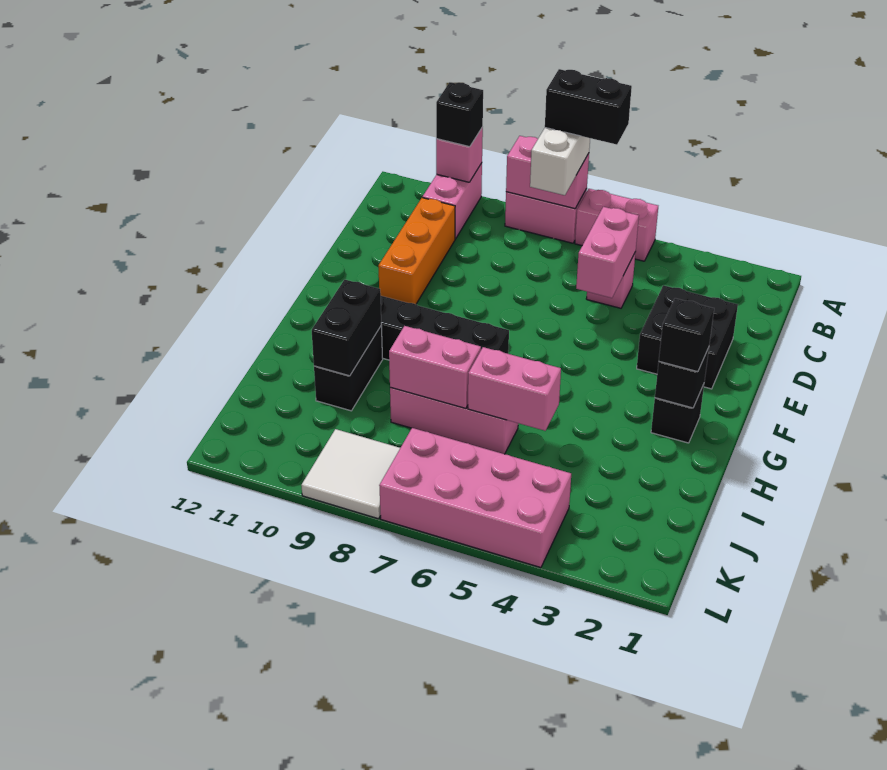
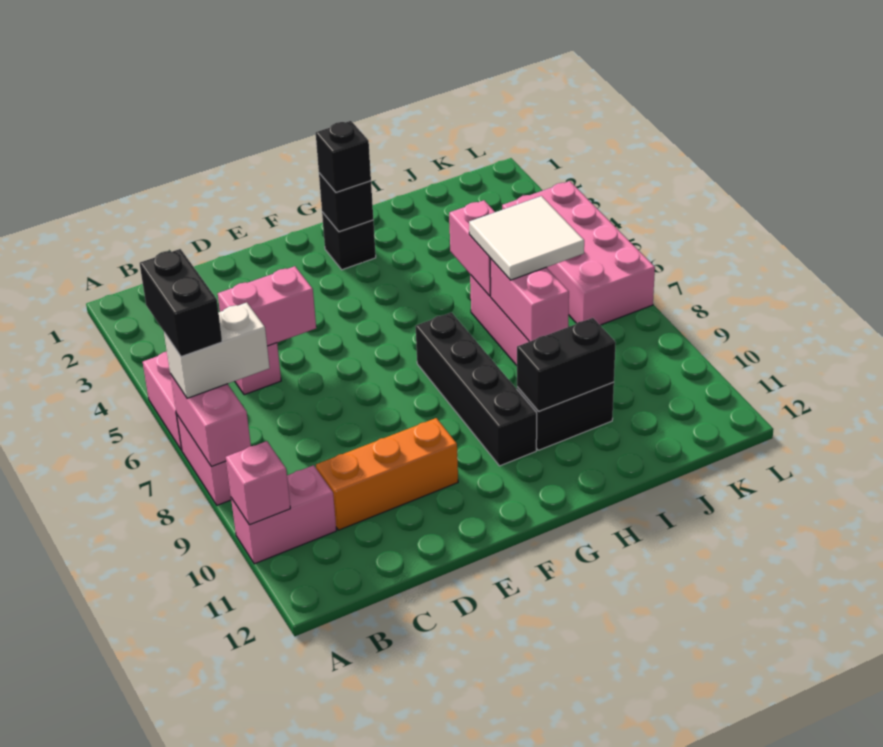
black brick A10 level 3 -> none
black brick D2:E3 level 1 -> none
white tile K8:L9 level 1 -> white tile I6:J7 level 3

